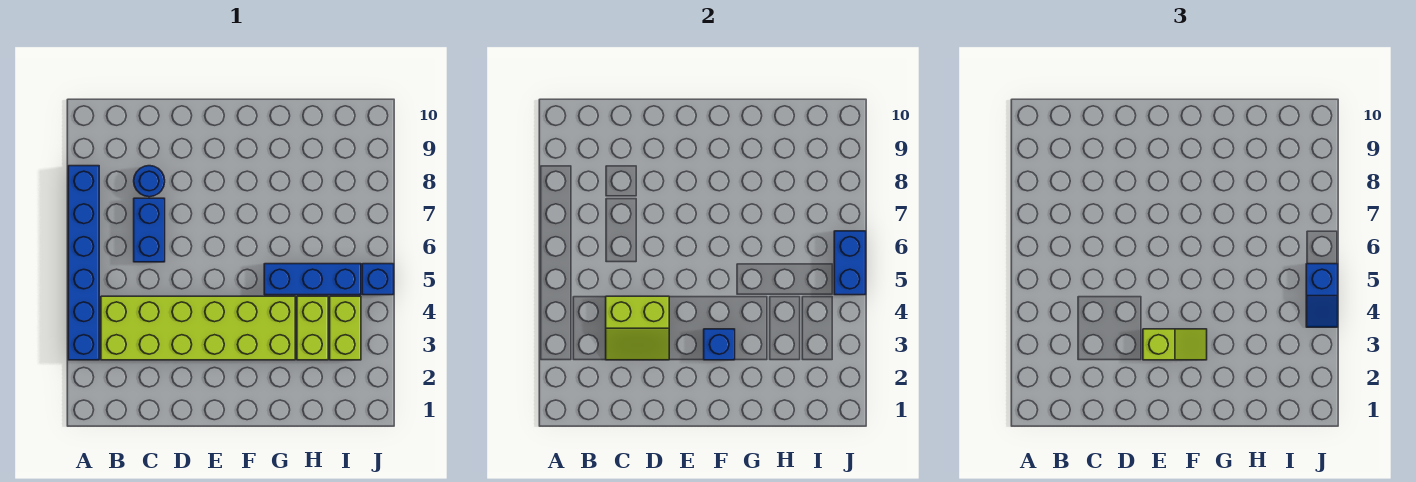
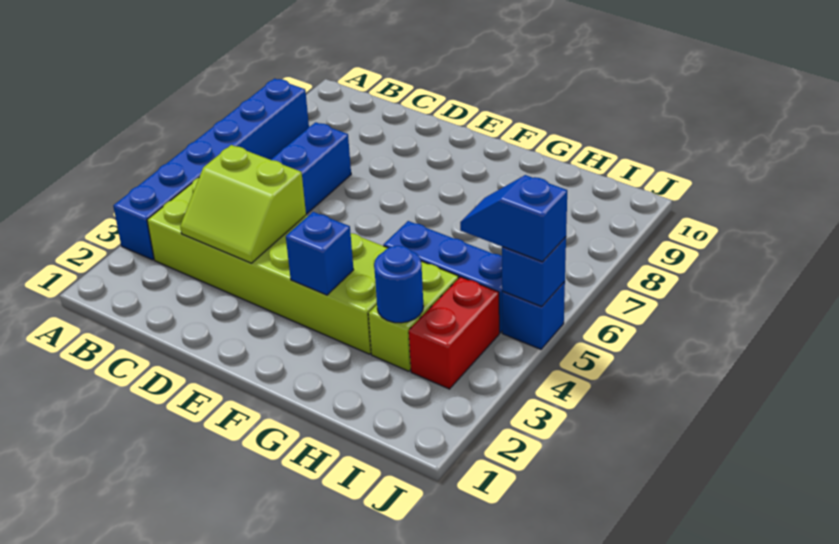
blue round brick C8 level 1 -> blue round brick H3 level 2
lime slope E3:F3 level 3 top E -> none
lime brick I3:I4 level 1 -> red brick I3:I4 level 1
blue slope J4:J5 level 3 top 5 -> blue slope I5:J5 level 3 top J
blue brick J5:J6 level 2 -> blue brick J5 level 2

